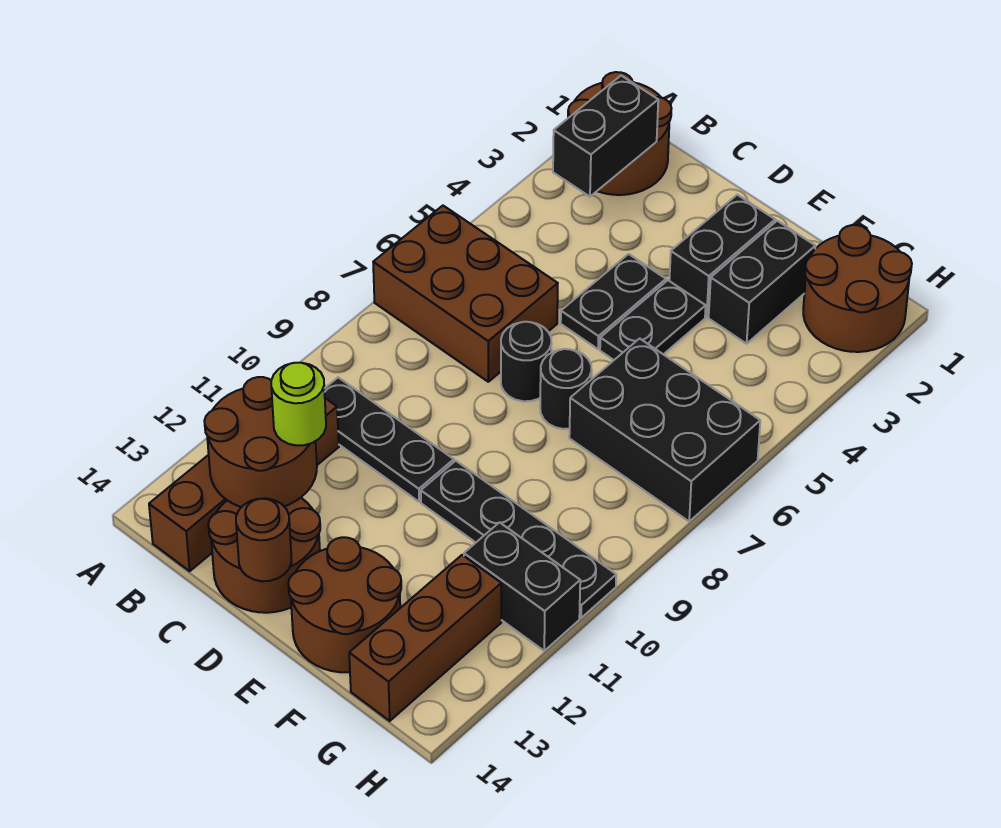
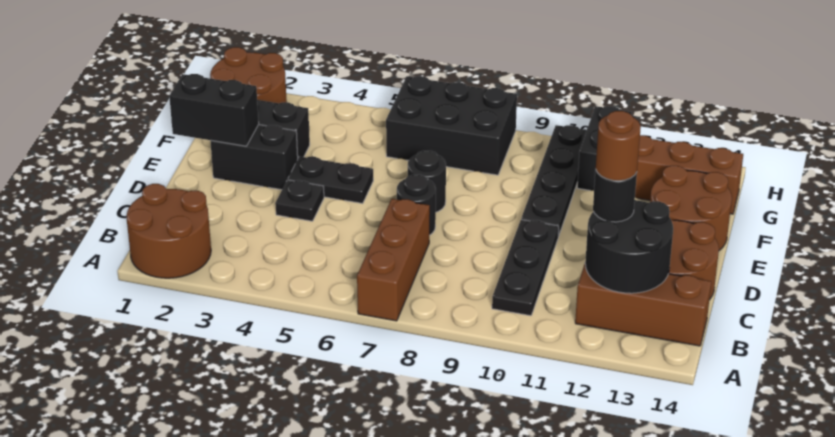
brown brick A6:C7 level 1 -> brown brick A7:C7 level 1
black brick B2:B3 level 2 -> black brick E1:E2 level 2
brown brick B11:B14 level 1 -> brown brick B12:B14 level 1
brown round brick B12:C13 level 2 -> black round brick B12:C13 level 2
lime round brick C12 level 3 -> black round brick C12 level 3
black plate D4:D5 level 1 -> black plate D4 level 1
brown round brick D14 level 2 -> brown round brick C12 level 4
black brick F6:H7 level 1 -> black brick G6:H8 level 1

